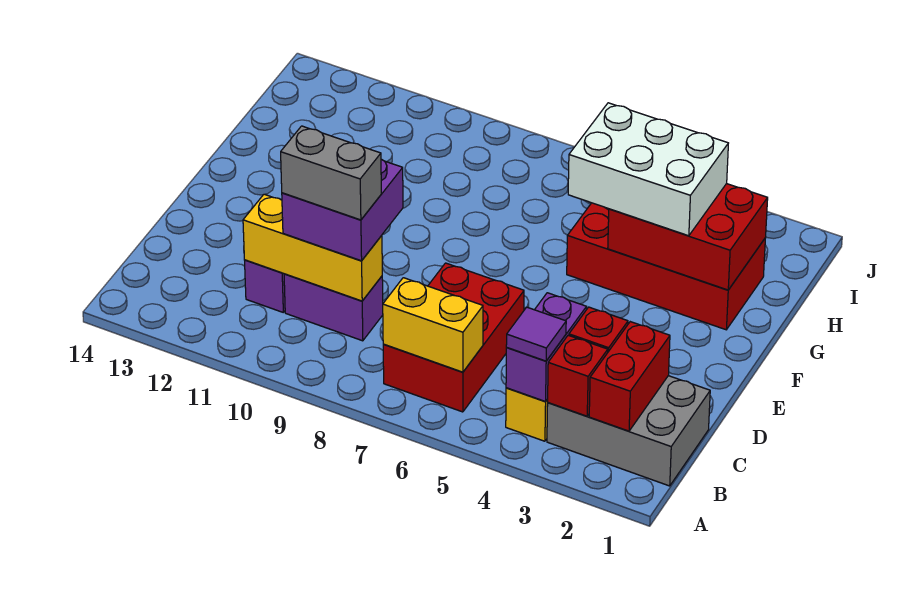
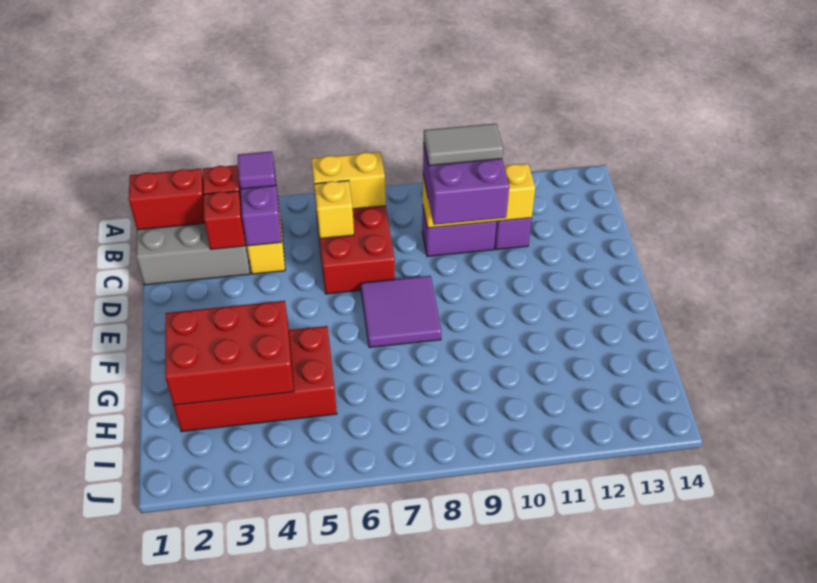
red brick B2:C2 level 2 -> red brick B1:B2 level 2
none -> yellow brick C6 level 2
grey brick C9:C10 level 4 -> grey tile C9:C10 level 4
none -> purple tile E7:F8 level 1
white brick G3:H5 level 3 -> none

